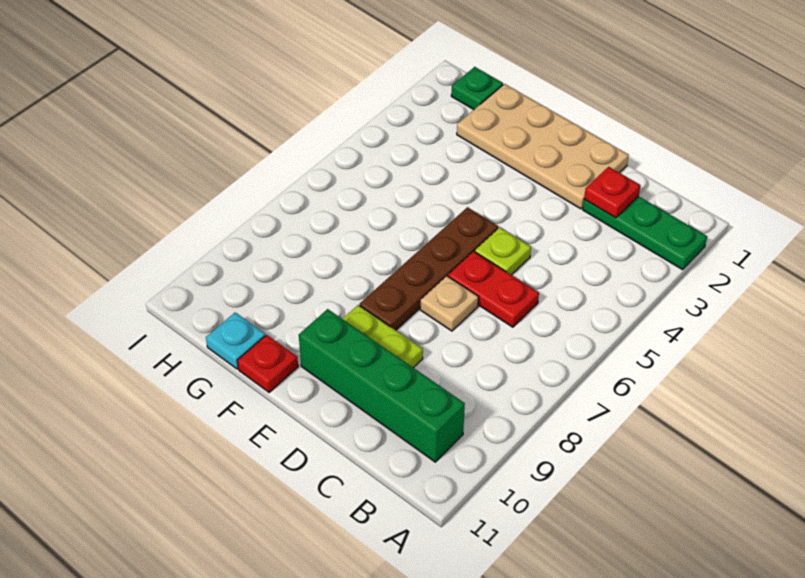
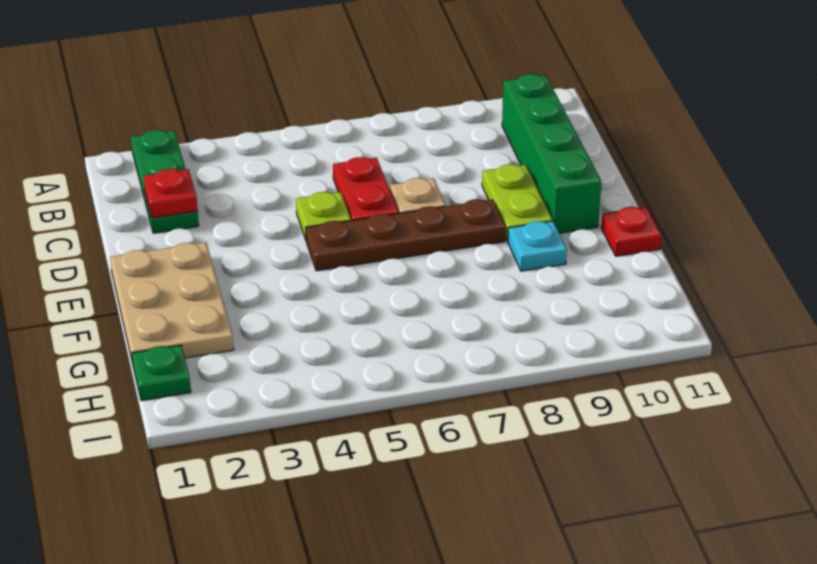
tan plate D1:G2 level 1 -> tan plate E1:G2 level 1
cyan plate G11 level 1 -> cyan plate F9 level 1

